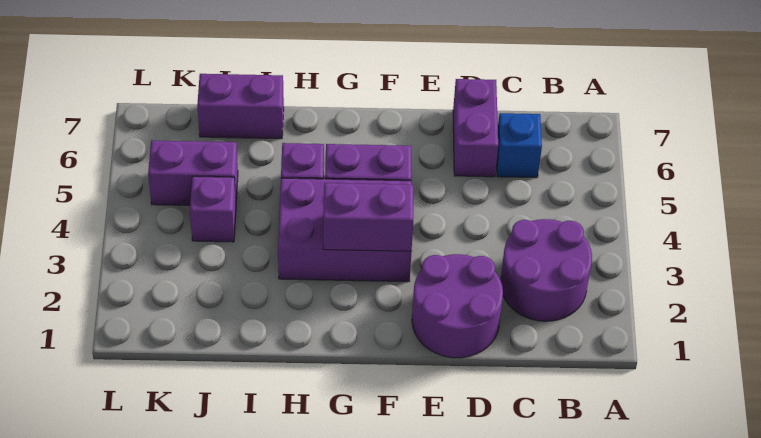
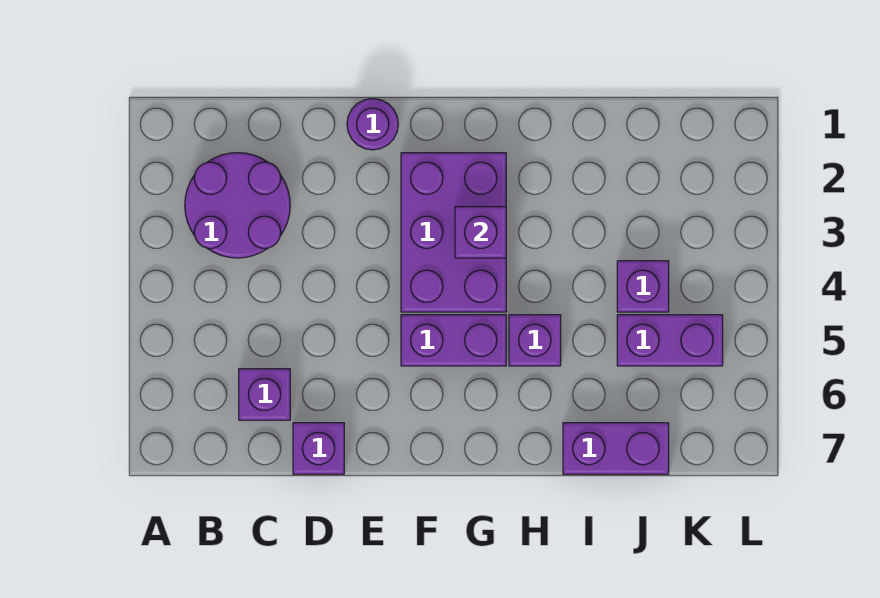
blue brick C6 level 1 -> purple brick C6 level 1
purple round brick D1:E2 level 1 -> purple round brick E1 level 1
purple brick D6:D7 level 1 -> purple brick D7 level 1
purple brick F3:H4 level 1 -> purple brick F2:G4 level 1
purple brick F3:G3 level 2 -> purple brick G3 level 2

